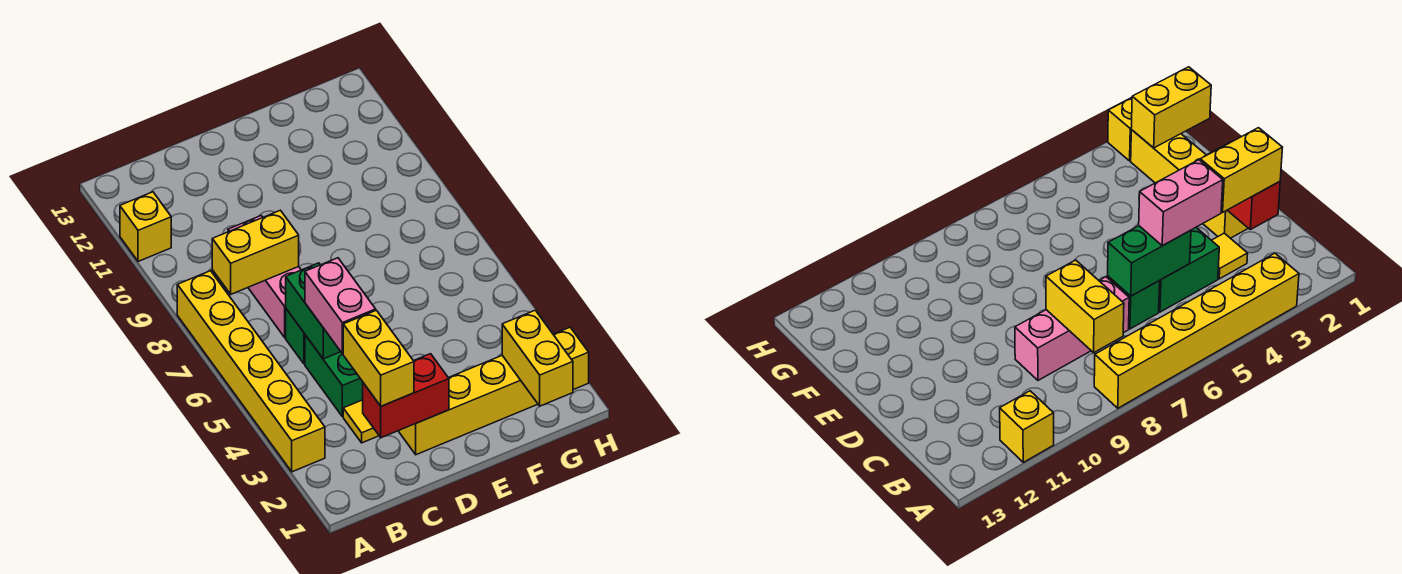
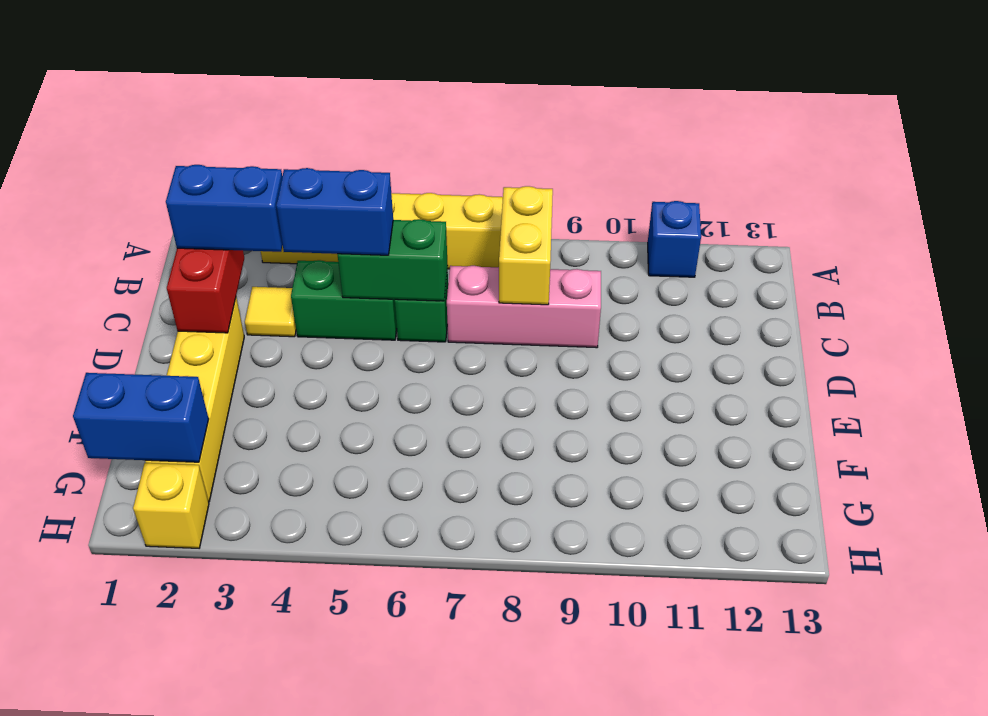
yellow brick A11 level 1 -> blue brick A11 level 1
yellow brick C2:C3 level 3 -> blue brick C2:C3 level 3
pink brick C4:C5 level 3 -> blue brick C4:C5 level 3
yellow brick G1:G2 level 2 -> blue brick G1:G2 level 2

